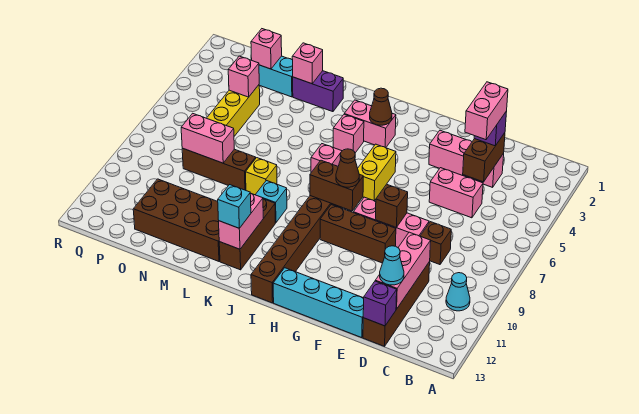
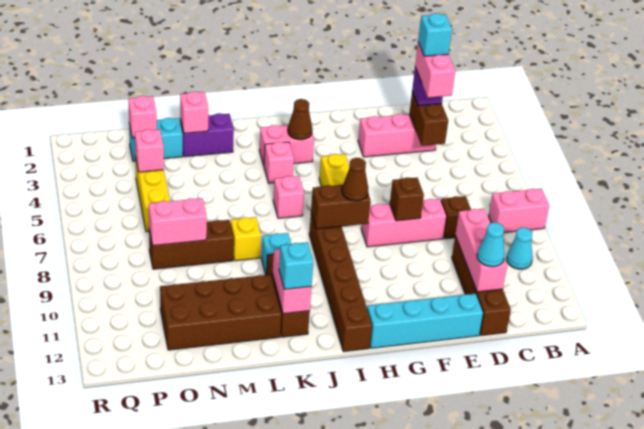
none -> cyan brick D3 level 5
pink brick D5:E5 level 1 -> pink brick A8:B8 level 1
purple brick D13 level 2 -> none
brown brick F9:H9 level 1 -> none

